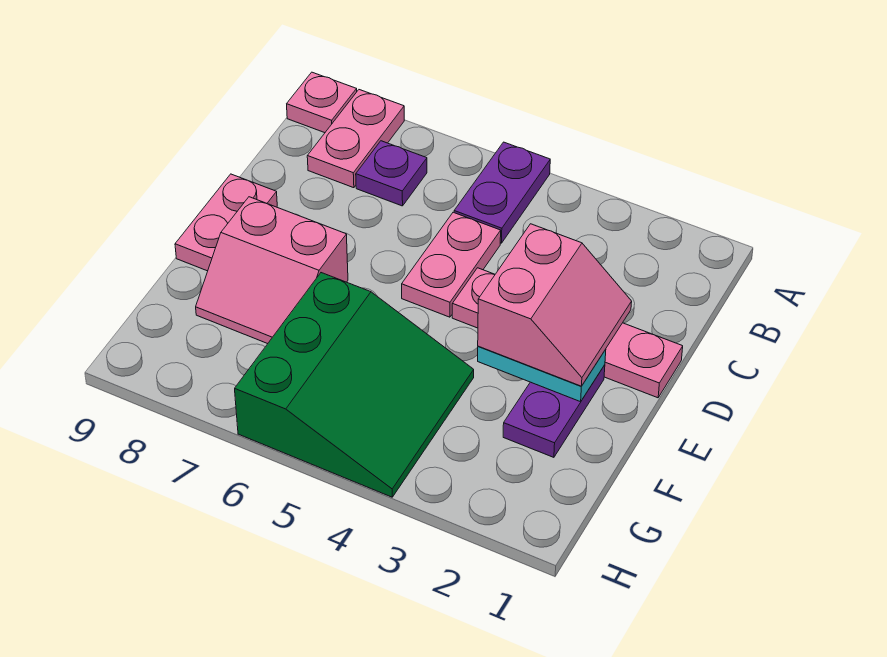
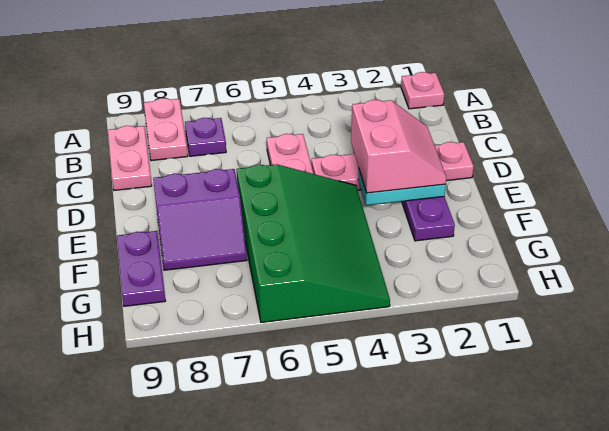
purple plate A5:B5 level 1 -> purple plate F9:G9 level 1
pink plate A9 level 1 -> pink plate A1 level 1
pink plate D9:E9 level 1 -> pink plate B9:C9 level 1
pink slope E7:F8 level 1 top E -> purple slope E7:F8 level 1 top E
green slope F4:H6 level 1 top 6 -> green slope E4:H6 level 1 top 6

